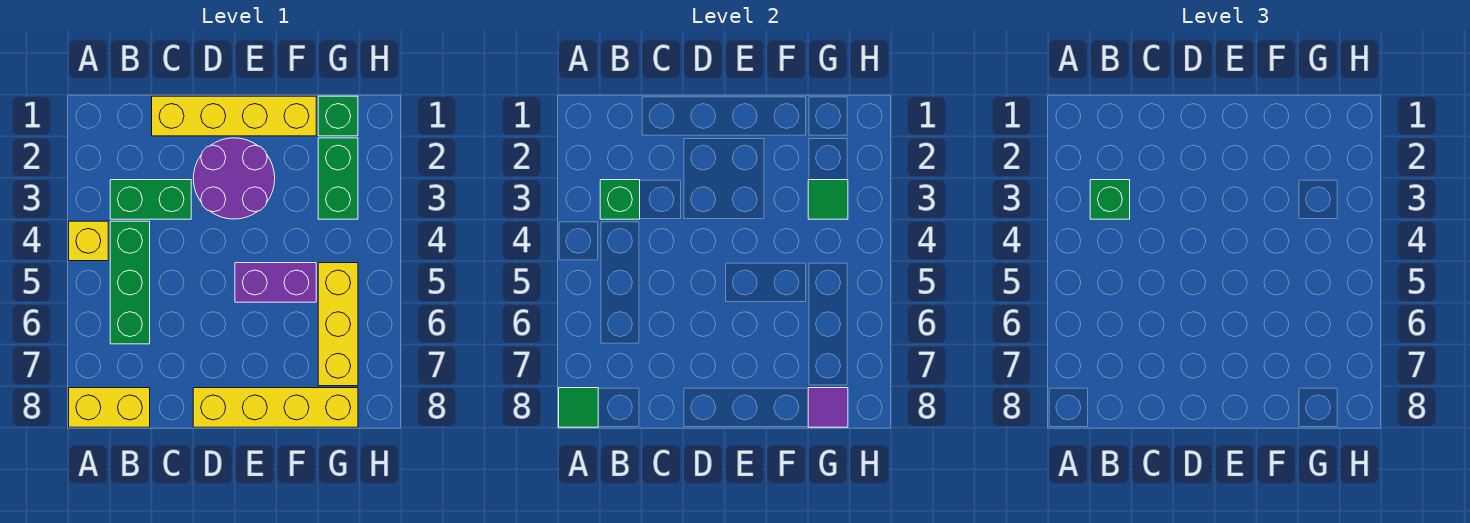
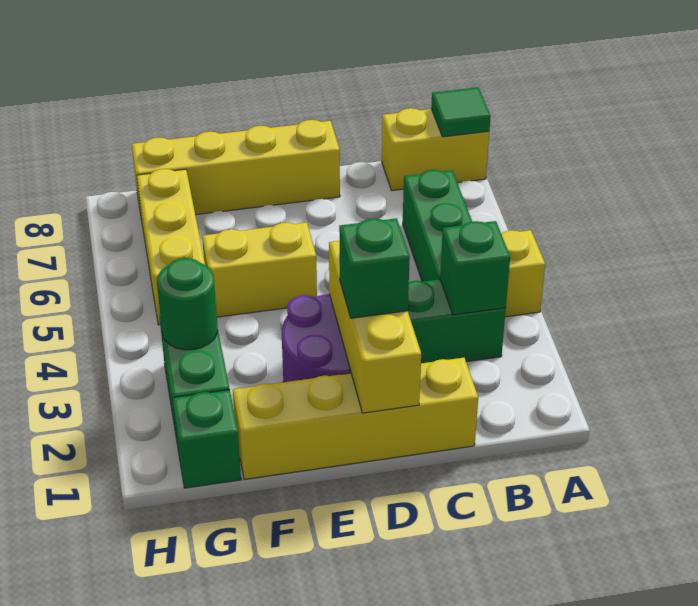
green brick B3 level 3 -> green brick D2 level 3
none -> yellow brick D1:D3 level 2
purple brick E5:F5 level 1 -> yellow brick E5:F5 level 1
green tile G3 level 2 -> green round brick G3 level 2
purple tile G8 level 2 -> none

